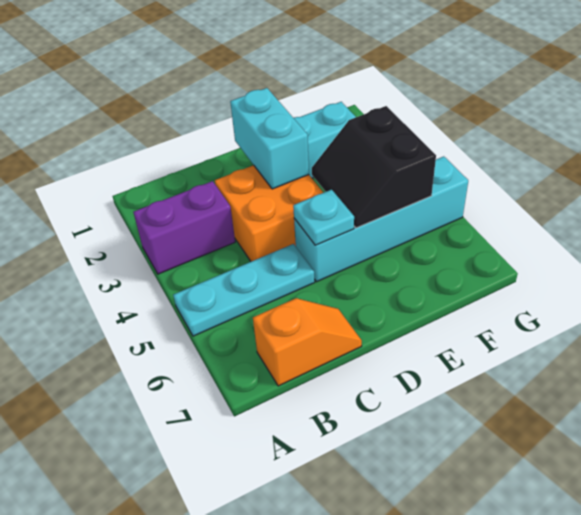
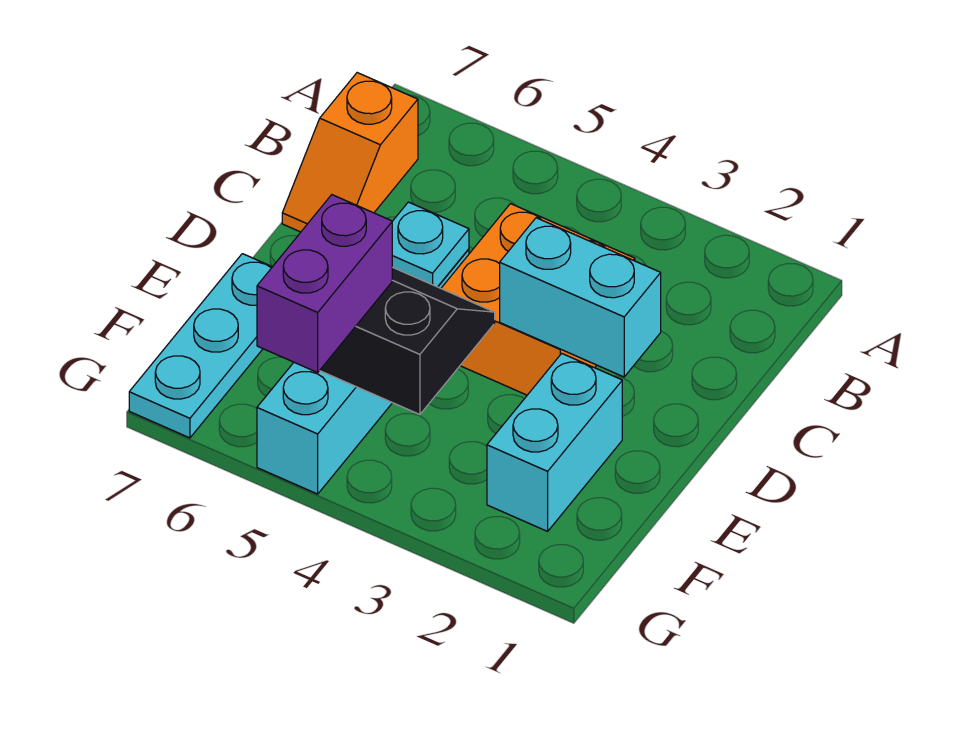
purple brick A3:B3 level 1 -> purple brick F5:G5 level 3
cyan plate A5:C5 level 1 -> cyan plate E7:G7 level 1

